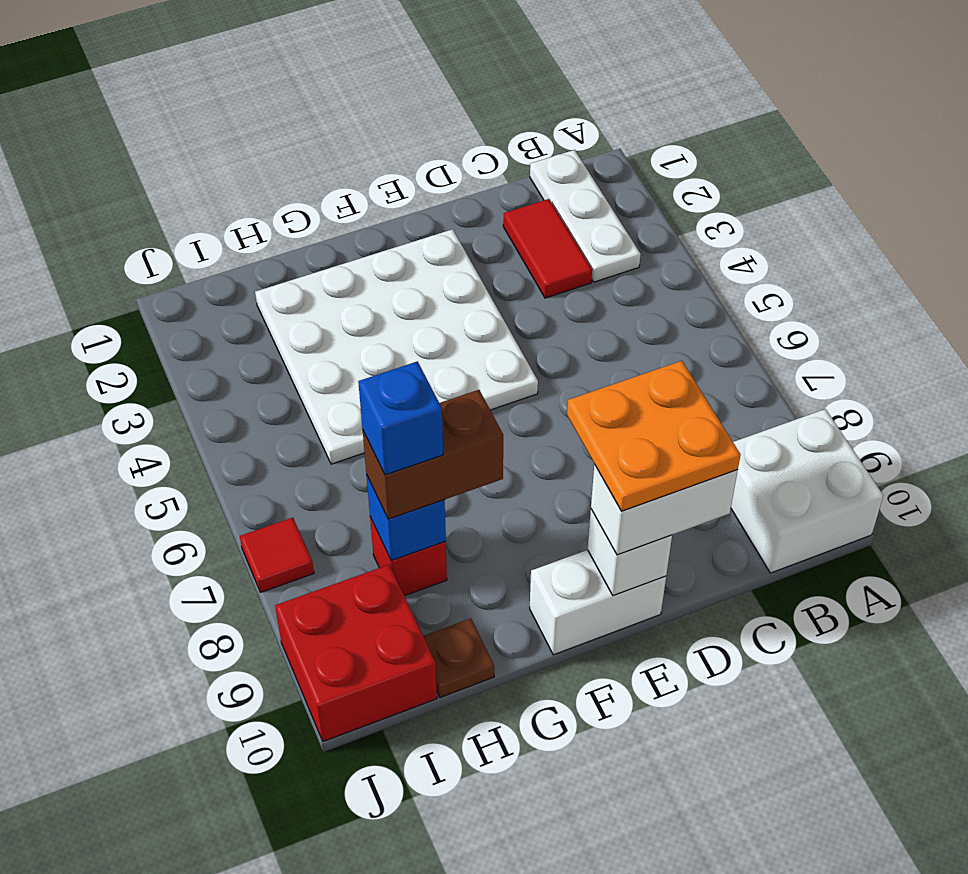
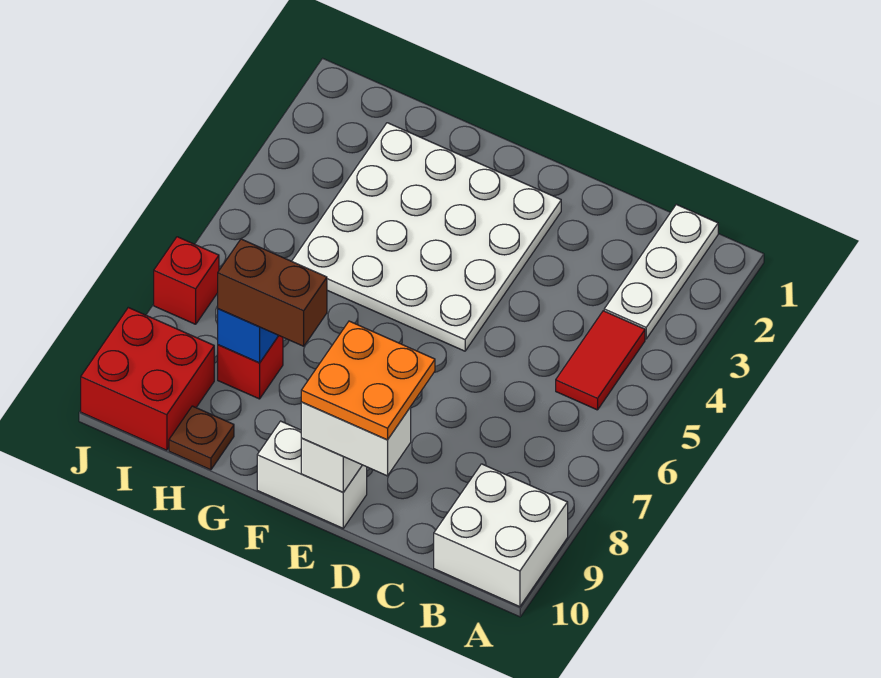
red tile C2:C3 level 1 -> red tile B4:B5 level 1
blue brick H8 level 4 -> none
red tile J7 level 1 -> red brick J7 level 1

